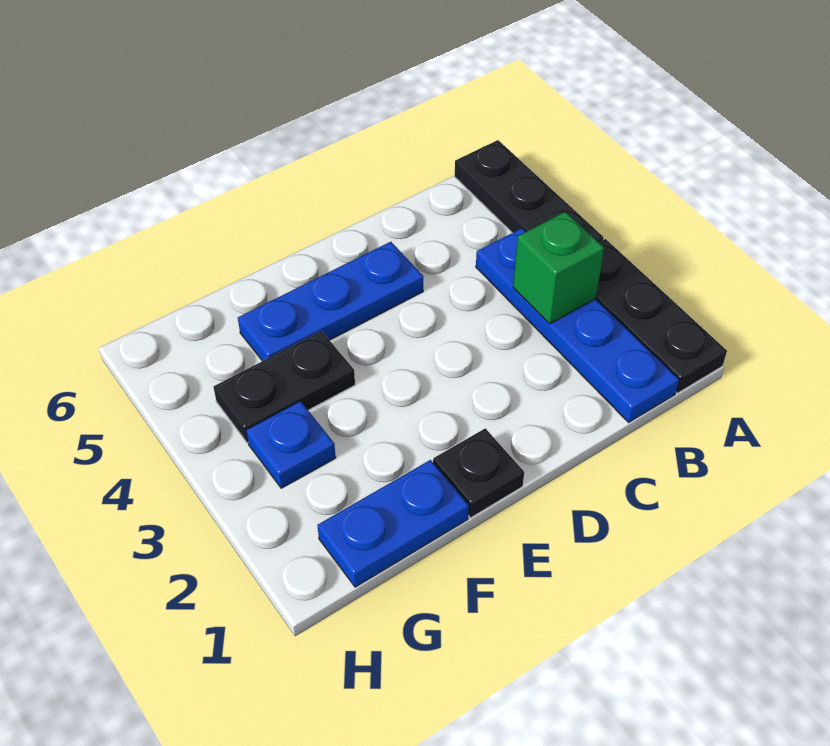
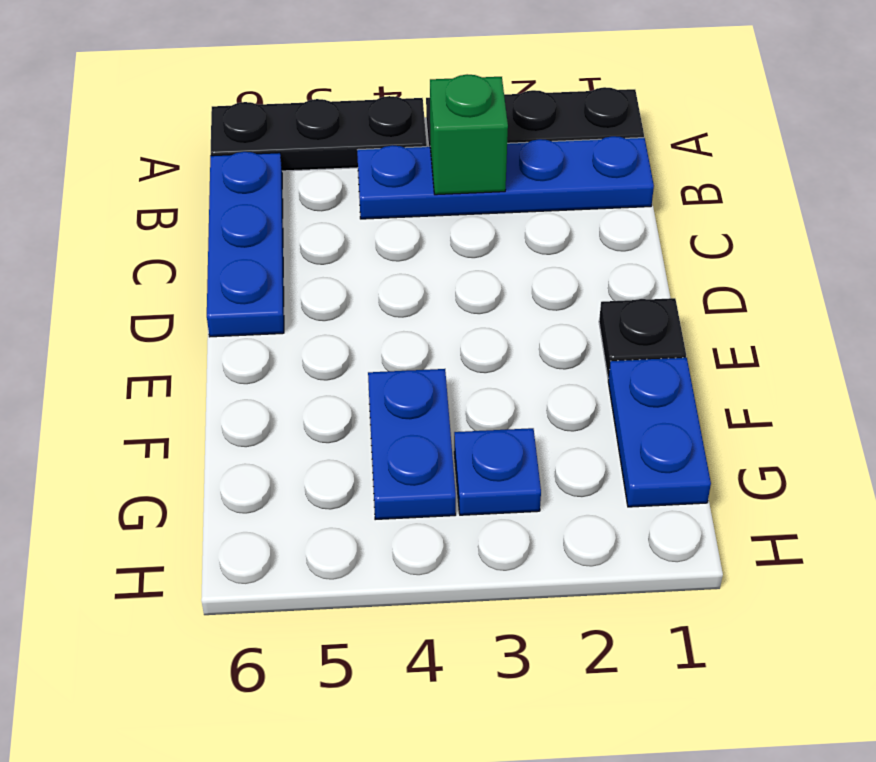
blue plate D5:F5 level 1 -> blue plate B6:D6 level 1
black plate F4:G4 level 1 -> blue plate F4:G4 level 1

